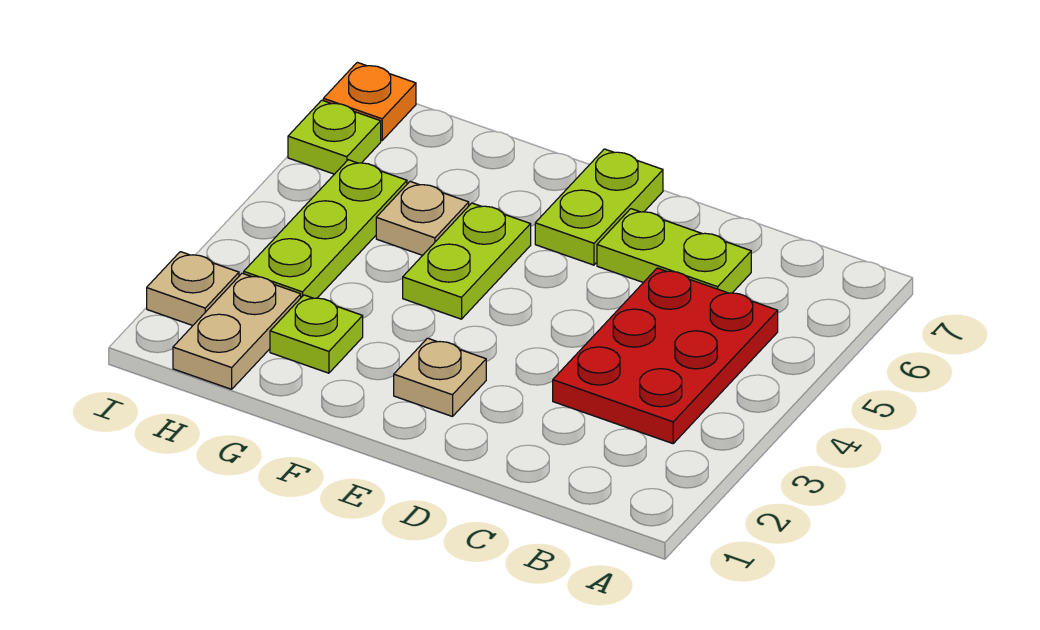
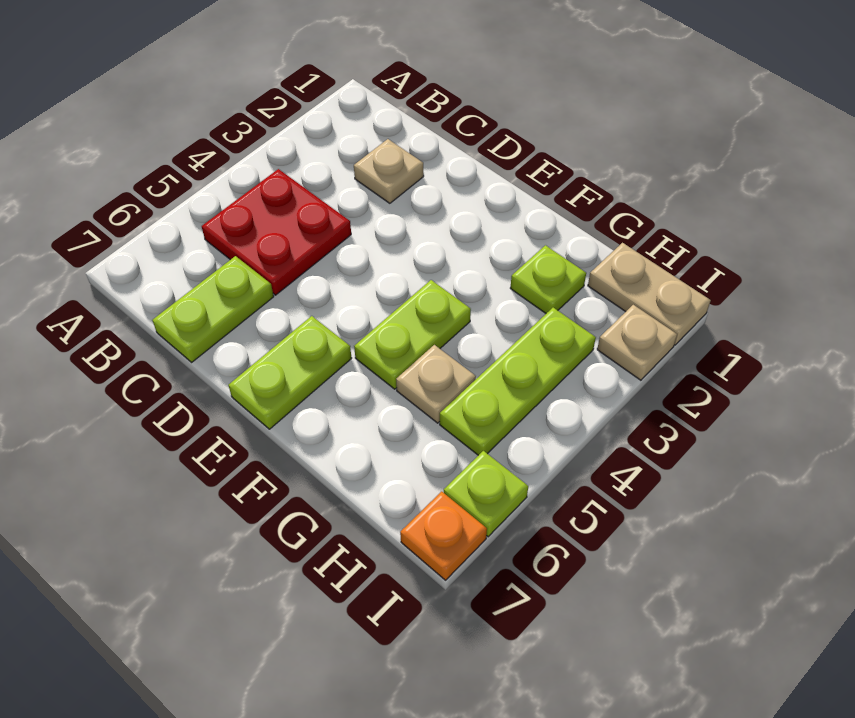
red plate B3:C5 level 1 -> red plate B4:C5 level 1
lime plate C6:D6 level 1 -> lime plate C6:C7 level 1
tan plate E2 level 1 -> tan plate C2 level 1
tan plate H1:H2 level 1 -> tan plate H1:I1 level 1

